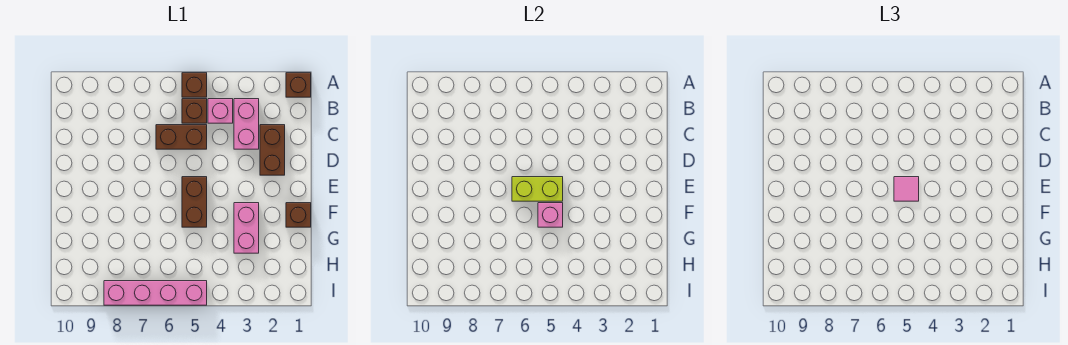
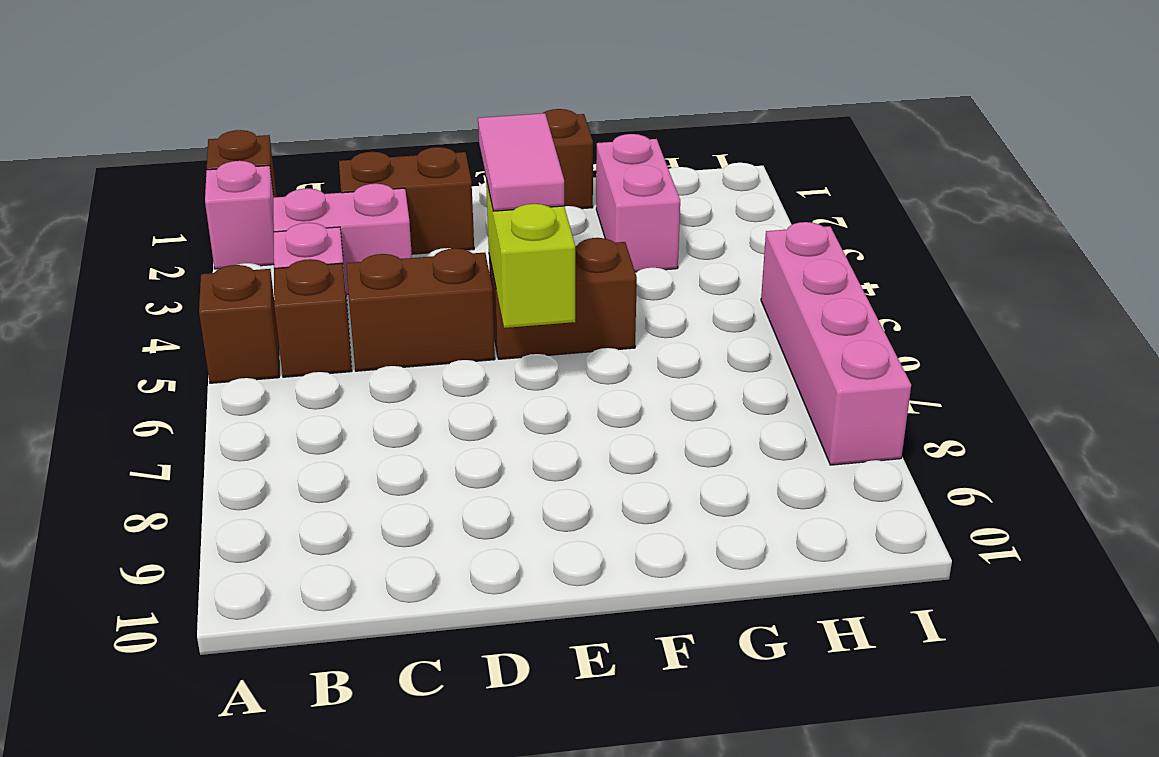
brown brick C5:C6 level 1 -> brown brick C5:D5 level 1
pink tile E5 level 3 -> pink tile E4:E5 level 3
pink brick F3:G3 level 1 -> pink brick G2:G3 level 1
pink brick F5 level 2 -> pink brick A2 level 1

